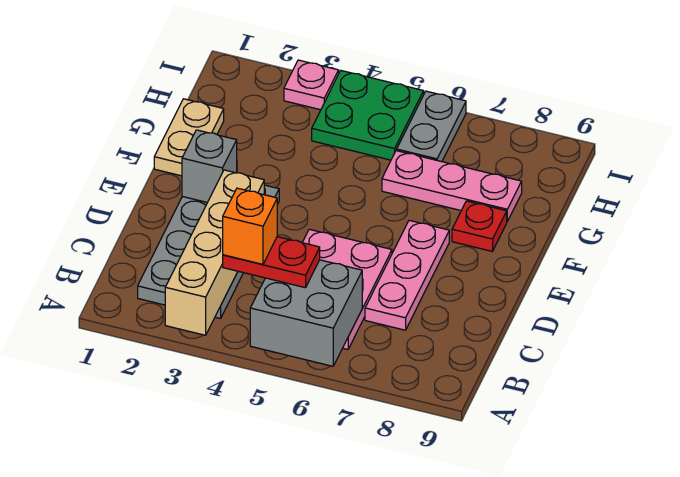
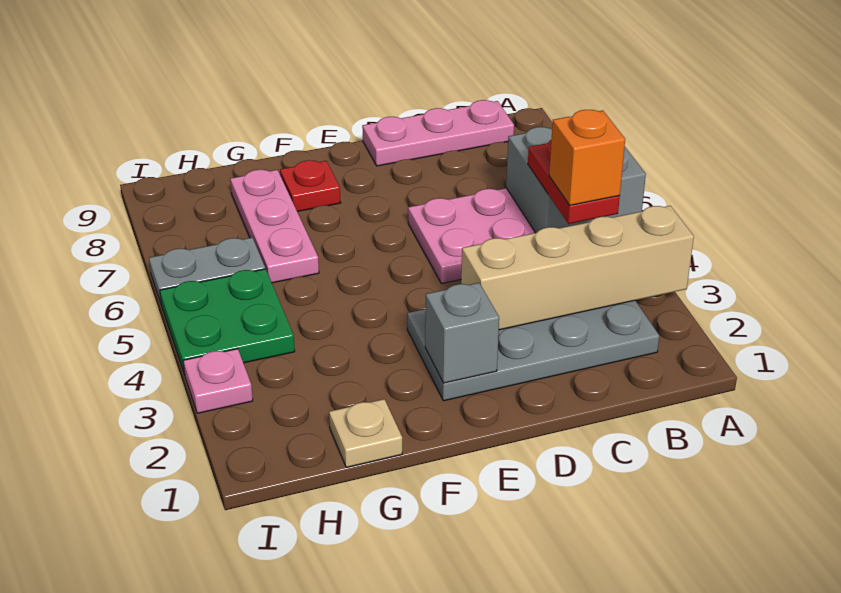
pink plate C7:E7 level 1 -> pink plate B9:D9 level 1
tan plate F1:G1 level 1 -> tan plate G1 level 1

